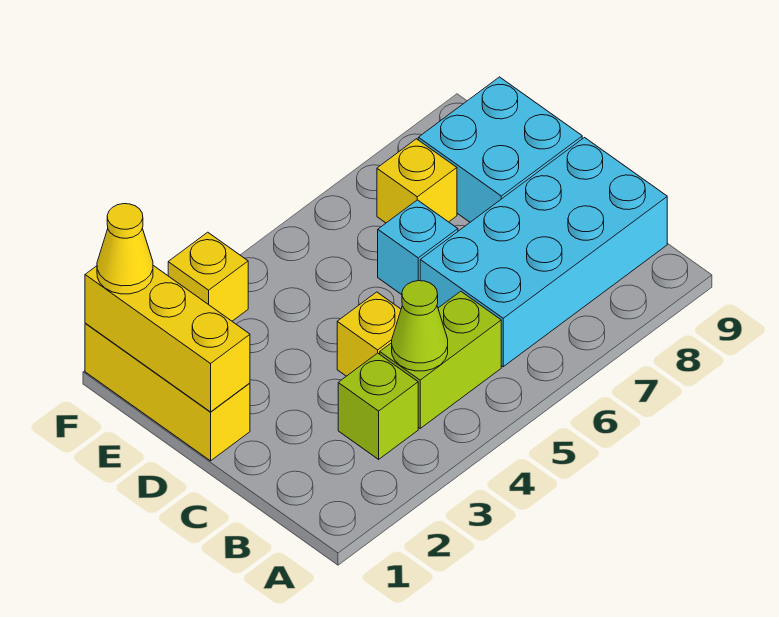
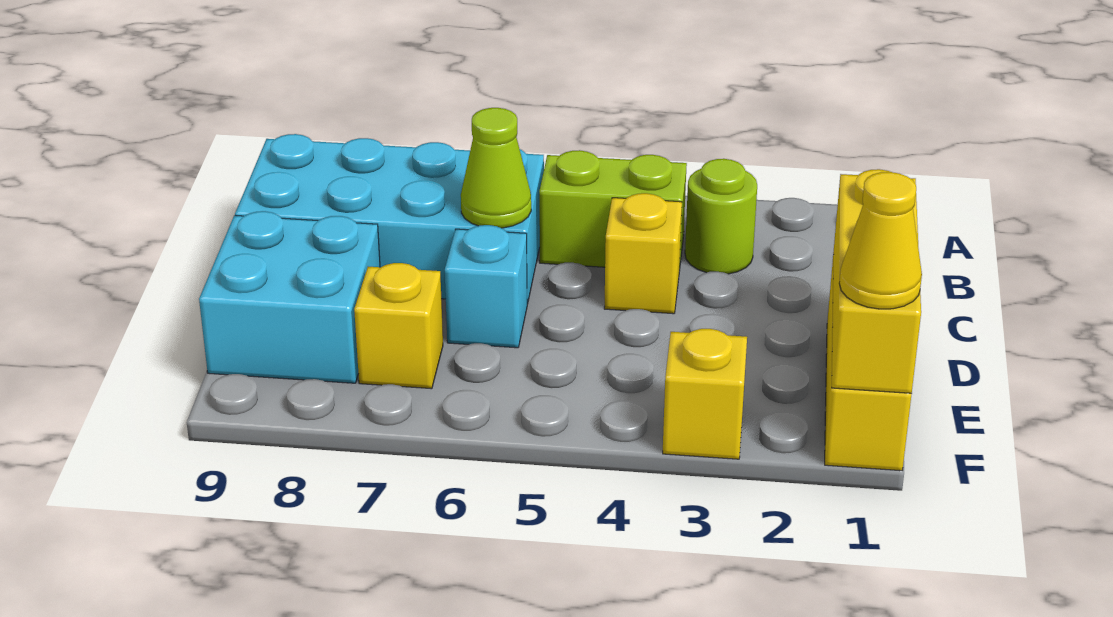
lime brick B3 level 1 -> lime round brick B3 level 1
lime cone B4 level 2 -> lime cone C6 level 2

